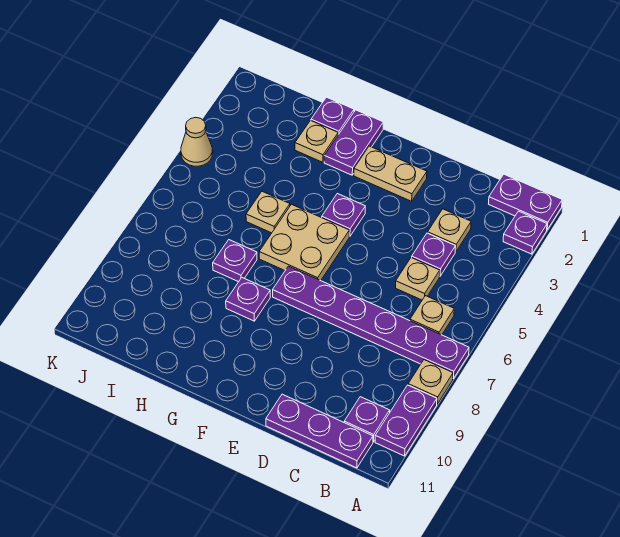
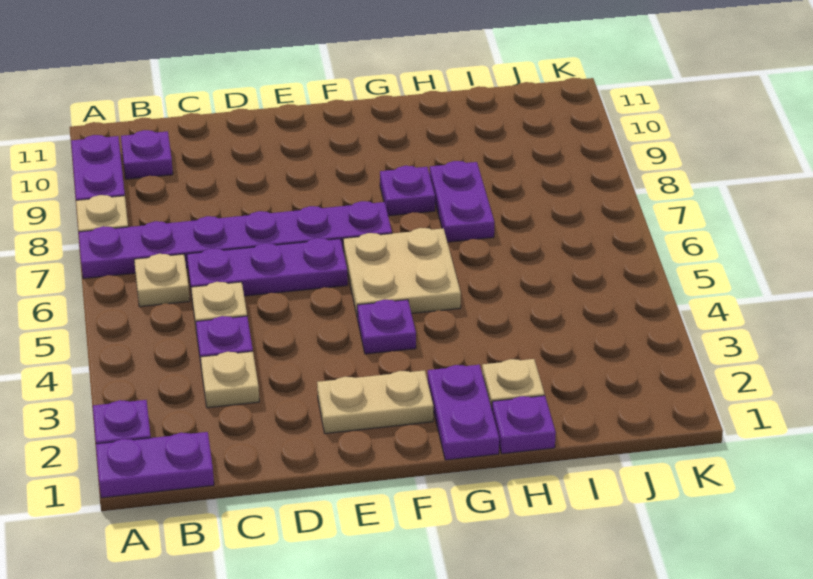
purple plate B11:D11 level 1 -> purple plate C6:E6 level 1
tan plate H5 level 1 -> none
purple plate H7 level 1 -> purple plate H7:H8 level 1
tan cone K4 level 1 -> none

